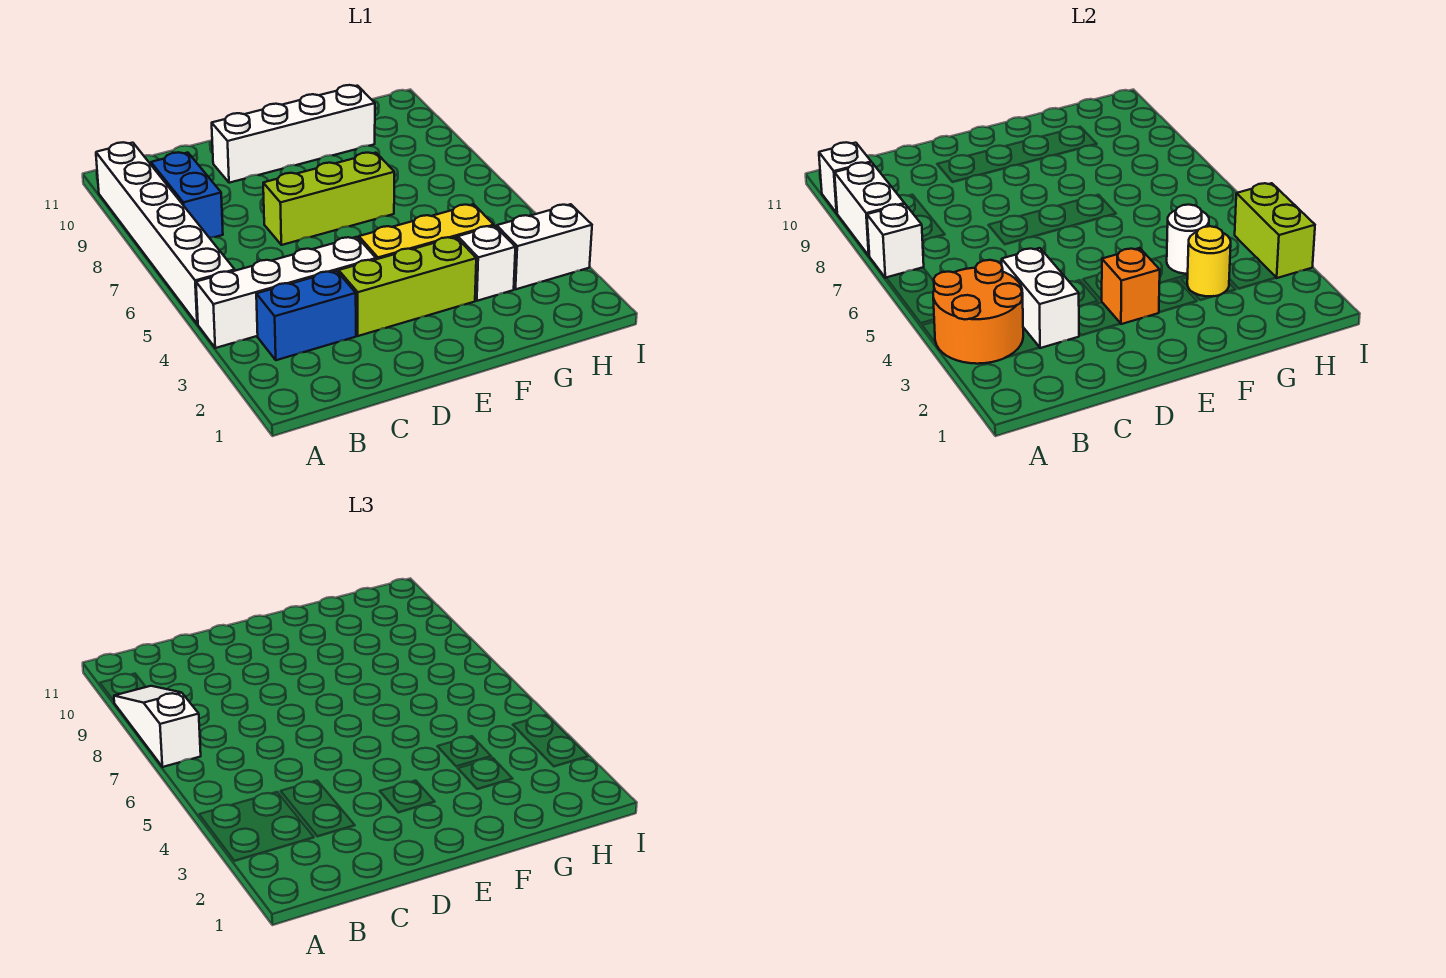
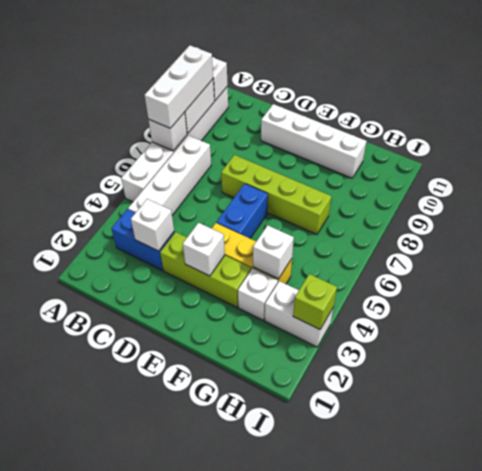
orange round brick A3:B4 level 2 -> none
white brick A4:D4 level 1 -> white brick B4:B7 level 1
white slope A7:A9 level 3 top 7 -> white brick A7:A9 level 3
blue brick B8:B9 level 1 -> blue brick E5:E6 level 1
white brick C3:C4 level 2 -> white brick C3 level 2
lime brick D7:F7 level 1 -> lime brick D7:G7 level 1
orange brick E3 level 2 -> white brick E3 level 2
yellow round brick G3 level 2 -> none
white round brick G4 level 2 -> white brick G4 level 2
lime brick I3:I4 level 2 -> lime brick I3 level 2

